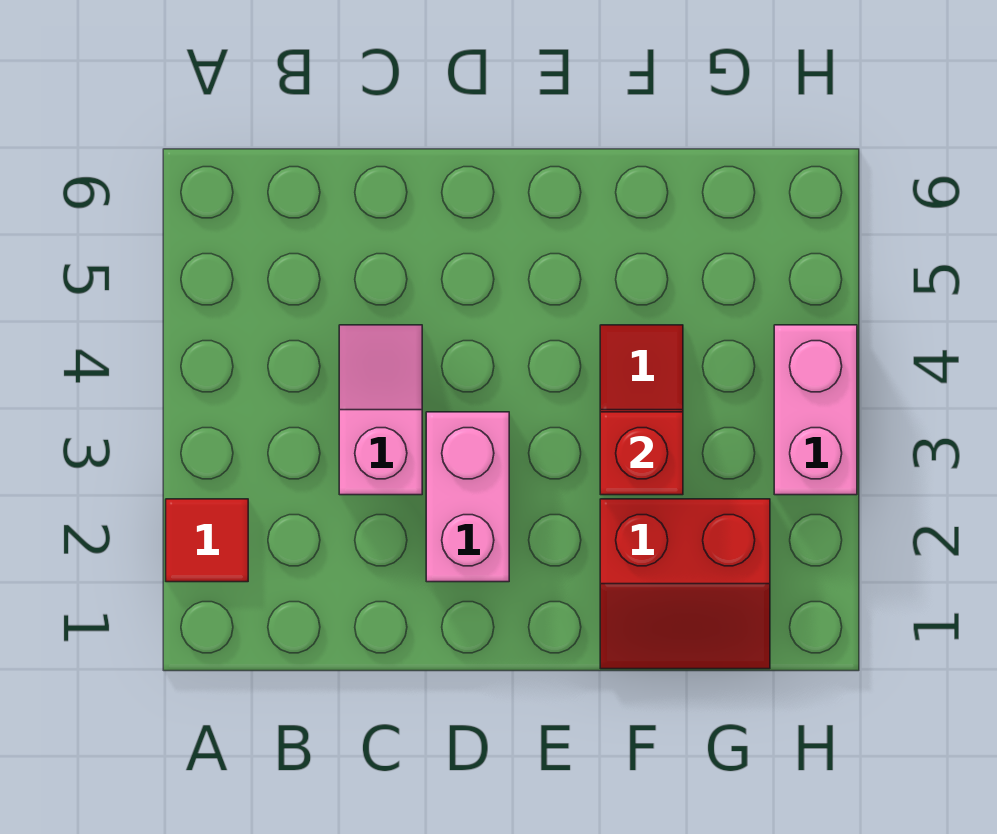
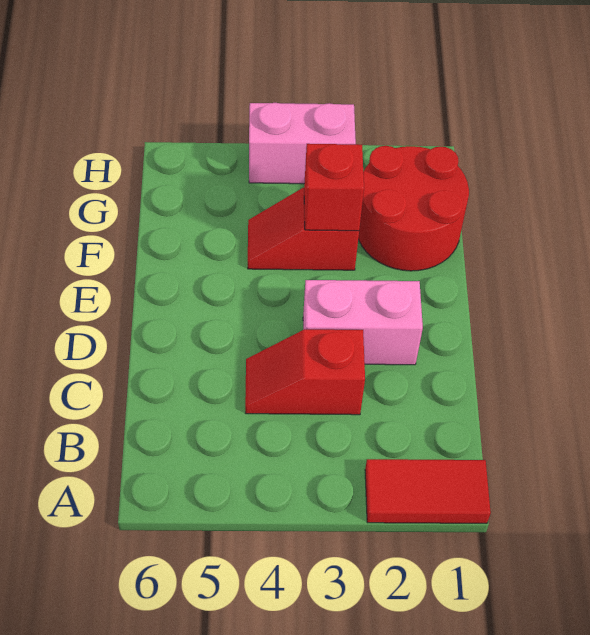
red tile A2 level 1 -> red tile A1:A2 level 1
pink slope C3:C4 level 1 top 3 -> red slope C3:C4 level 1 top 3
red slope F1:G2 level 1 top 2 -> red round brick F1:G2 level 1

